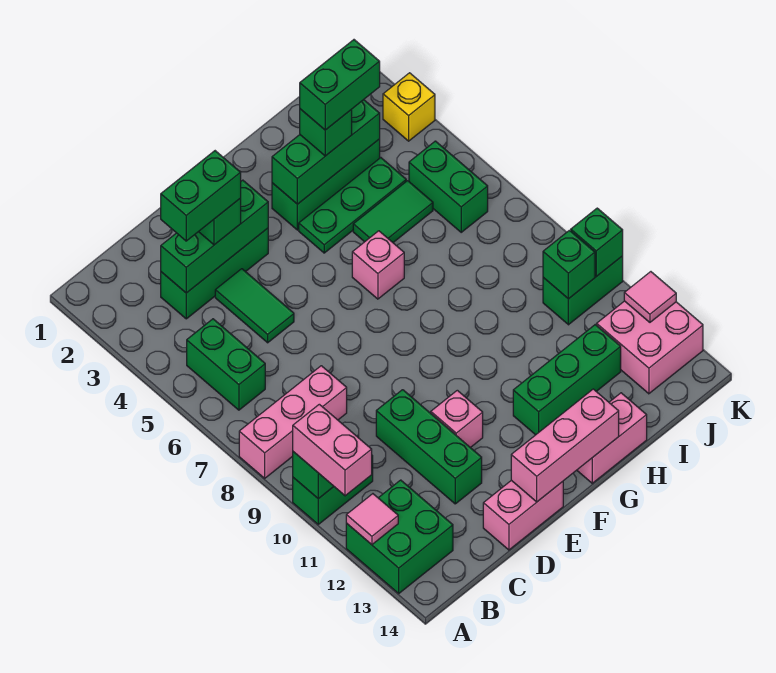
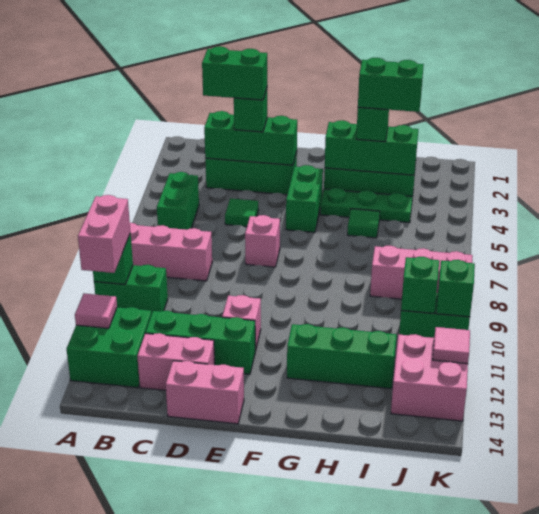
green tile D4:D5 level 1 -> green tile D5 level 1
green brick D10:D12 level 1 -> green brick C12:E12 level 1
pink brick E14:G14 level 2 -> pink brick I8:K8 level 1
pink brick G6 level 1 -> pink brick E7 level 1
pink brick G14:H14 level 1 -> pink brick C13:D13 level 1
green tile H5:I5 level 1 -> green tile H5 level 1
green brick J5:J6 level 1 -> green brick F4:F5 level 1
yellow brick K3 level 1 -> none

